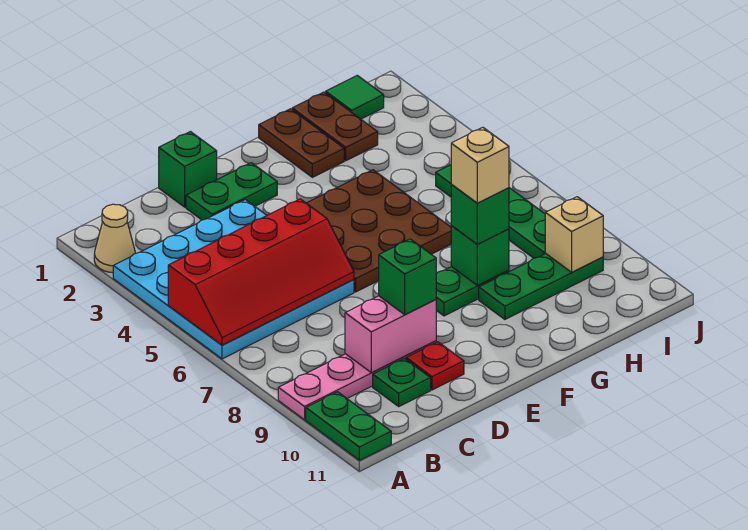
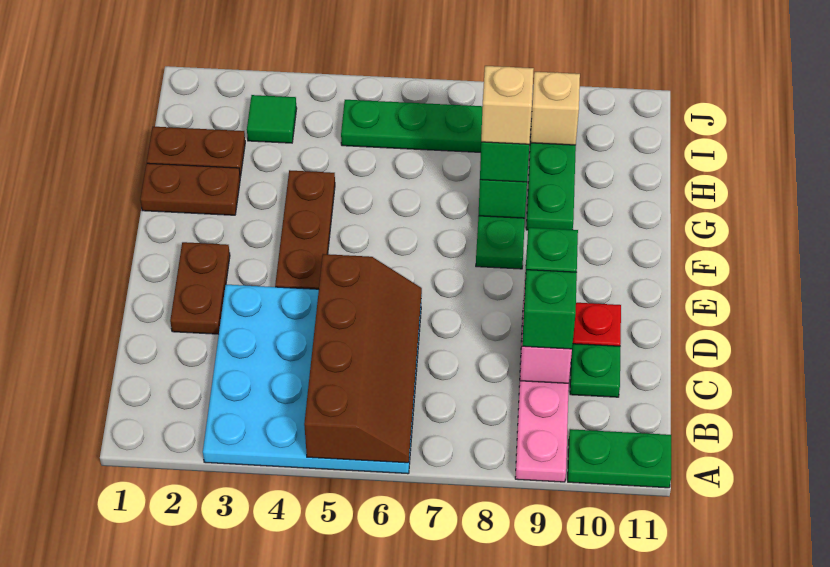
tan cone A2 level 1 -> none
red slope A5:D6 level 2 top 5 -> brown slope A5:D6 level 2 top 5
green brick D1 level 1 -> green brick C9 level 3
green plate D2:E2 level 1 -> brown plate D2:E2 level 1
brown plate E4:G6 level 1 -> brown plate E4:G4 level 1
green tile I1 level 1 -> green tile I3 level 1

